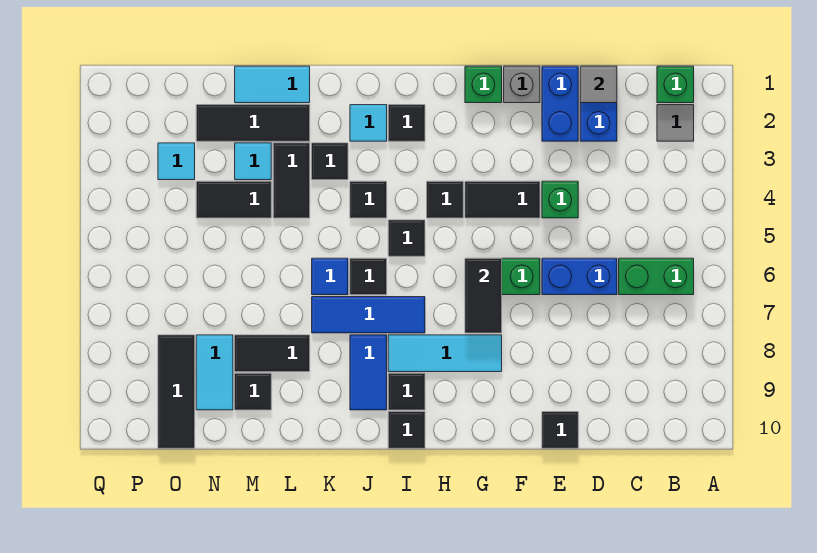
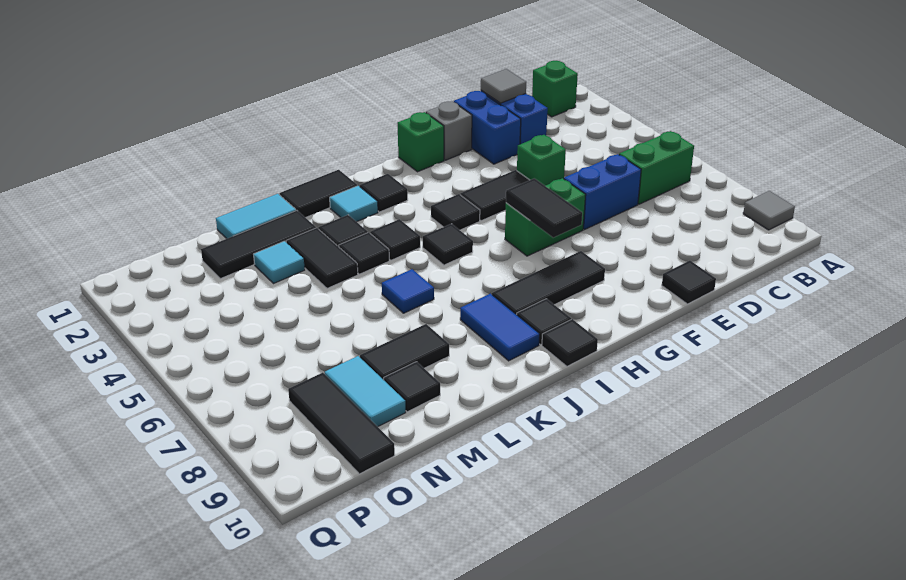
grey tile B2 level 1 -> grey tile A9 level 1
cyan tile G8:I8 level 1 -> black tile G8:I8 level 1
blue tile I7:K7 level 1 -> none
black tile J6 level 1 -> black tile K4 level 1
black tile M4:N4 level 1 -> black tile J1:K1 level 1
cyan tile O3 level 1 -> none

